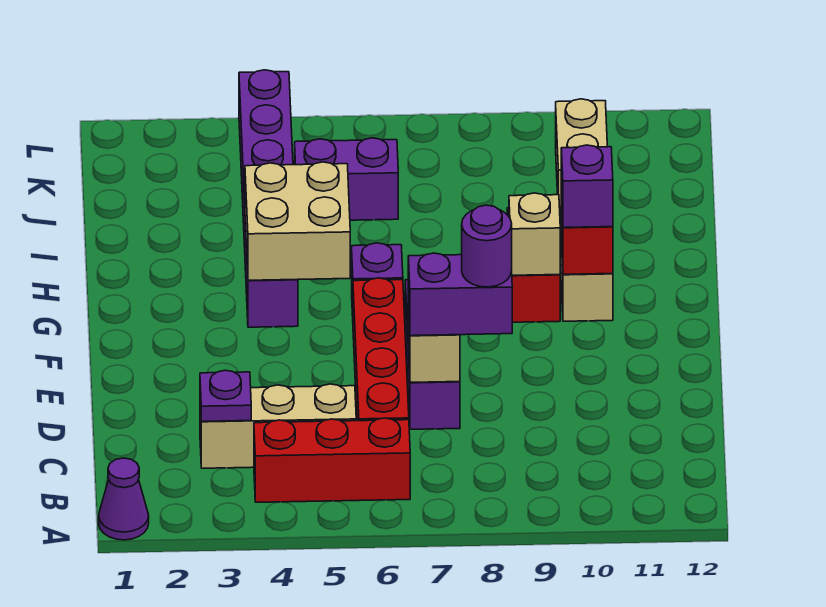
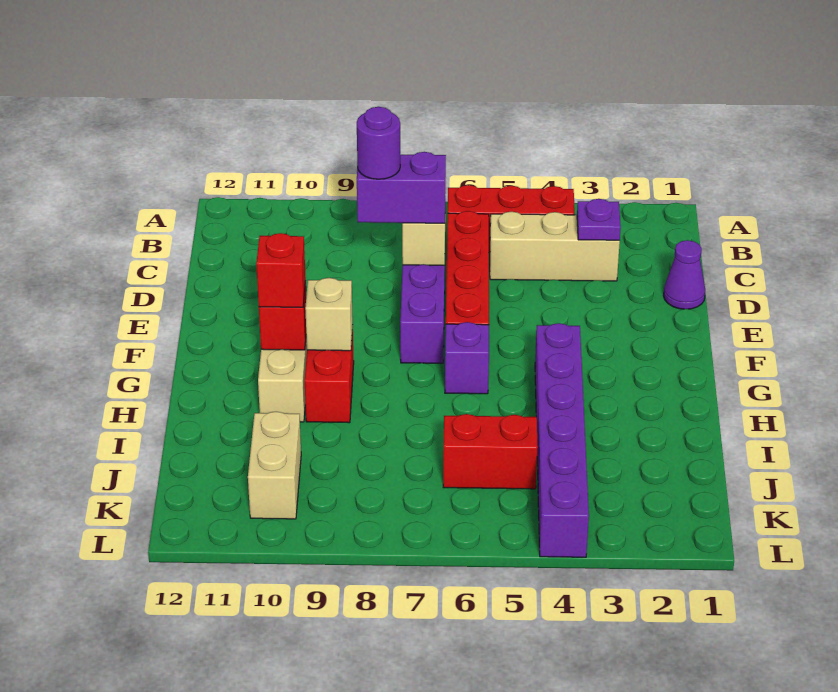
purple cone A1 level 1 -> purple cone D1 level 1
tan brick G4:H5 level 2 -> none
purple brick G10 level 3 -> red brick G10 level 3
purple brick J5:J6 level 1 -> red brick J5:J6 level 1

